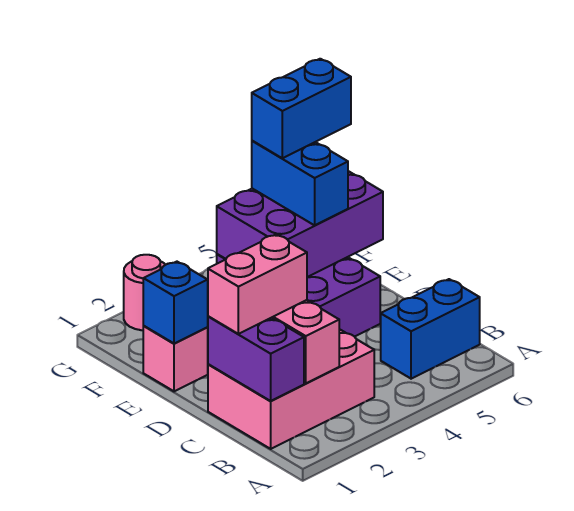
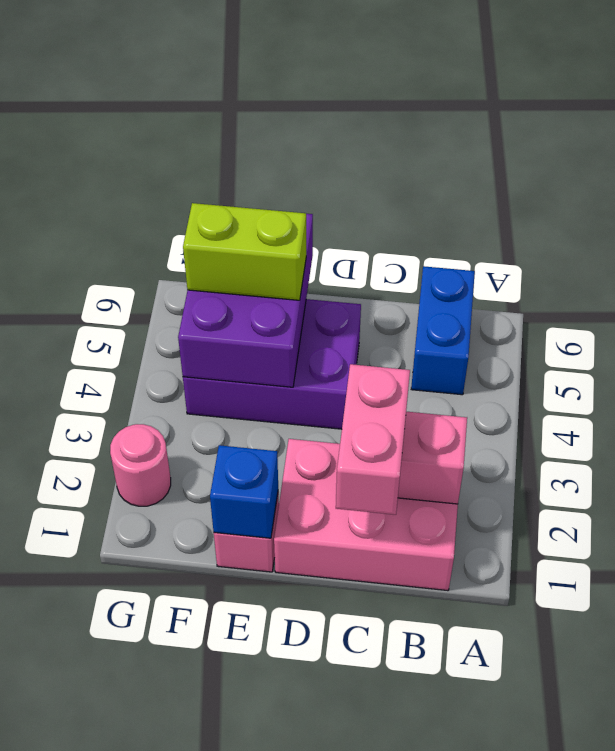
pink brick B1:C3 level 1 -> pink brick B1:D2 level 1
purple brick B1:C1 level 2 -> none
blue brick E5:F5 level 3 -> lime brick E5:F5 level 3
blue brick F5:F6 level 4 -> none

